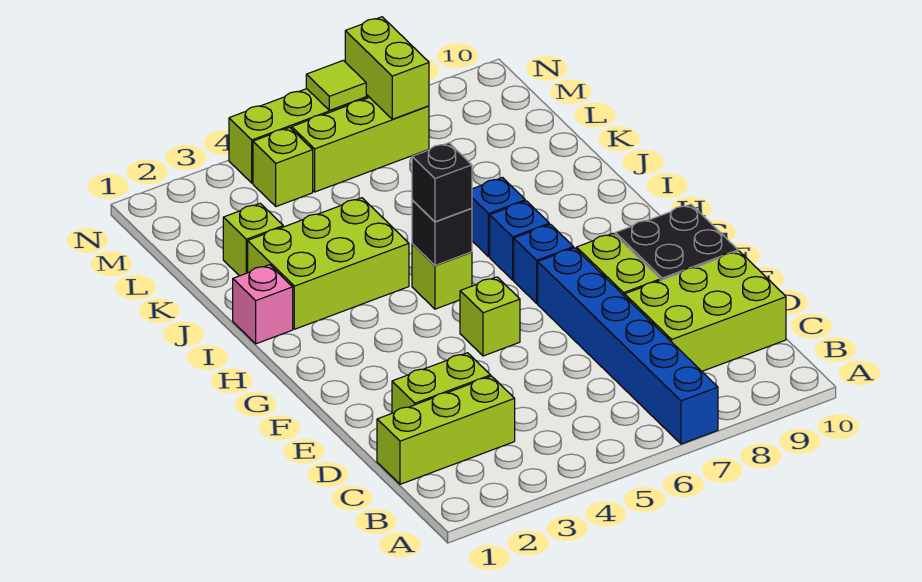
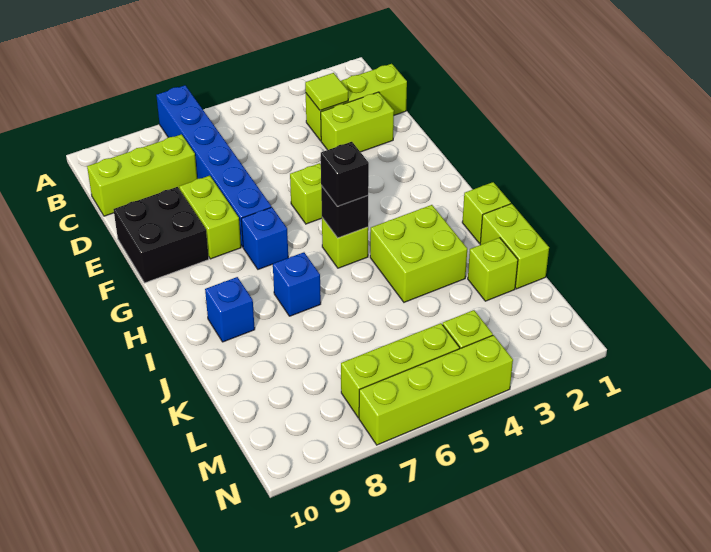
lime brick C8:D10 level 1 -> lime brick C8:C10 level 1
blue brick H7 level 1 -> blue brick I9 level 1
pink brick I1 level 1 -> lime brick I1 level 1
lime brick I2:J4 level 1 -> lime brick I3:J4 level 1
lime brick M7:N7 level 2 -> lime brick J1:K1 level 1
lime tile N6 level 2 -> lime tile C3 level 2

